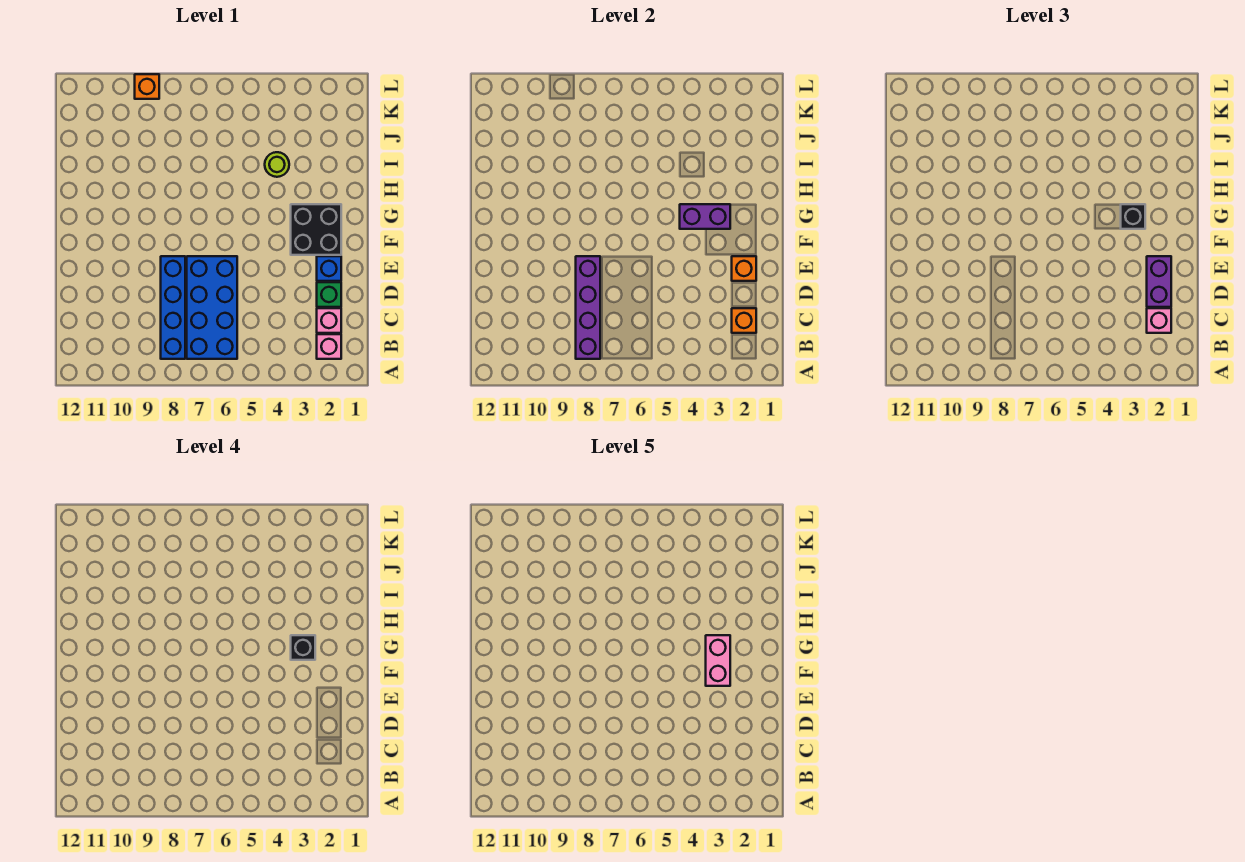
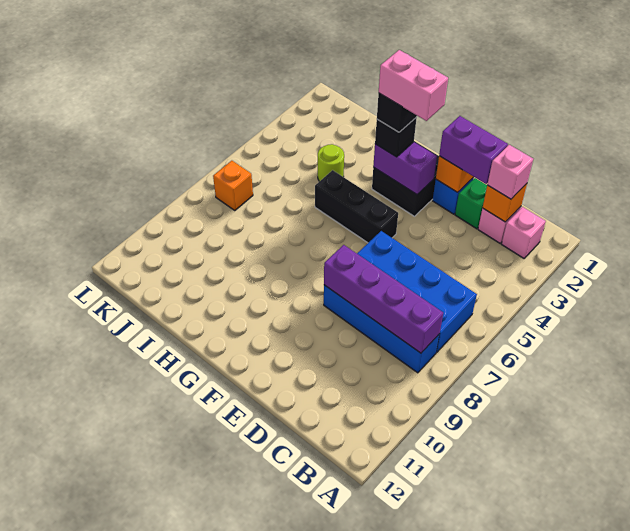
none -> black brick F5:H5 level 1
purple brick G3:G4 level 2 -> purple brick F3:G3 level 2
orange brick L9 level 1 -> orange brick K7 level 1

